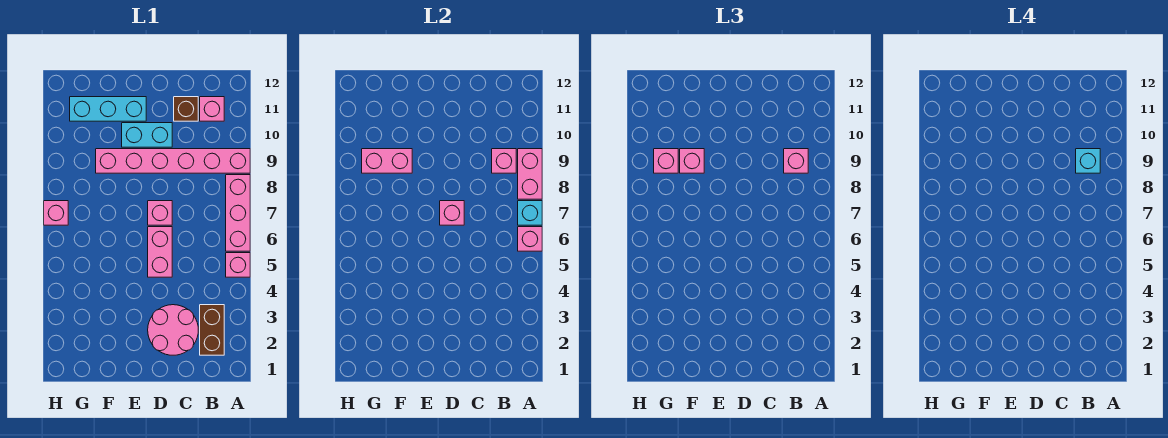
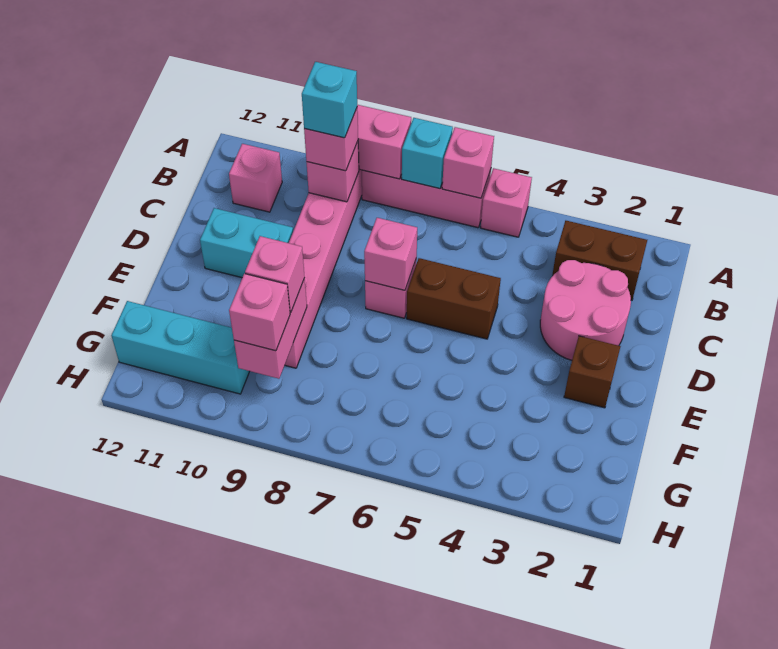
brown brick C11 level 1 -> brown brick E2 level 1
pink brick D5:D6 level 1 -> brown brick D5:D6 level 1
cyan brick D10:E10 level 1 -> cyan brick D10:D11 level 1
cyan brick E11:G11 level 1 -> cyan brick G10:G12 level 1
pink brick H7 level 1 -> none

